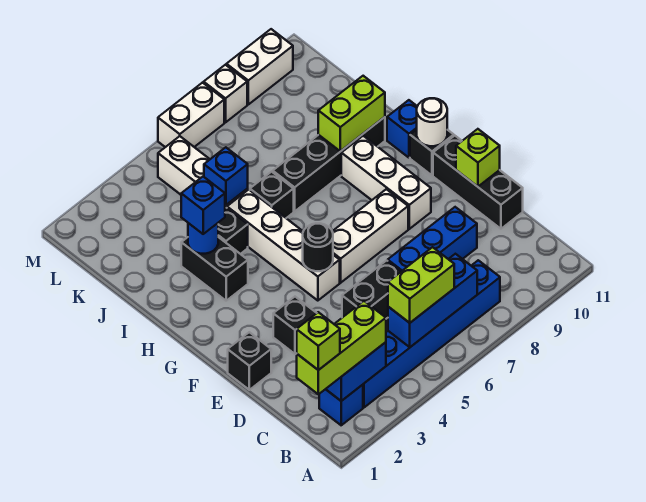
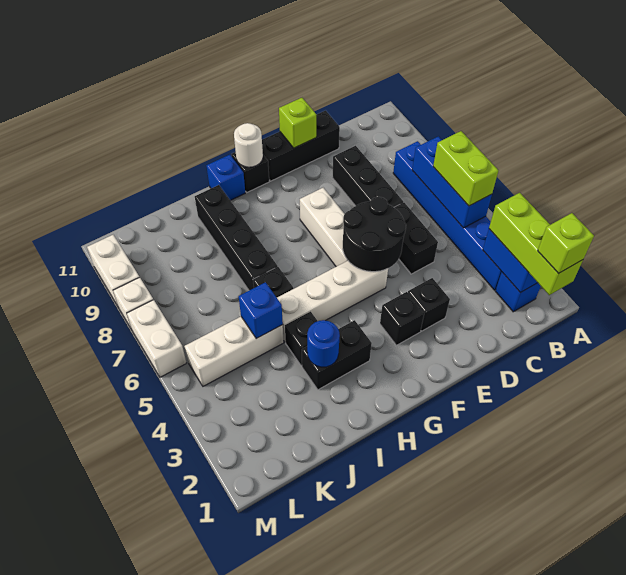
blue brick D7:D9 level 1 -> black brick D7:D9 level 1
black brick E1 level 1 -> black brick F3 level 1
black round brick F5 level 2 -> black round brick E5:F6 level 2
white brick F9:H9 level 1 -> none
blue brick I3 level 3 -> none
lime brick I9:I10 level 2 -> none

